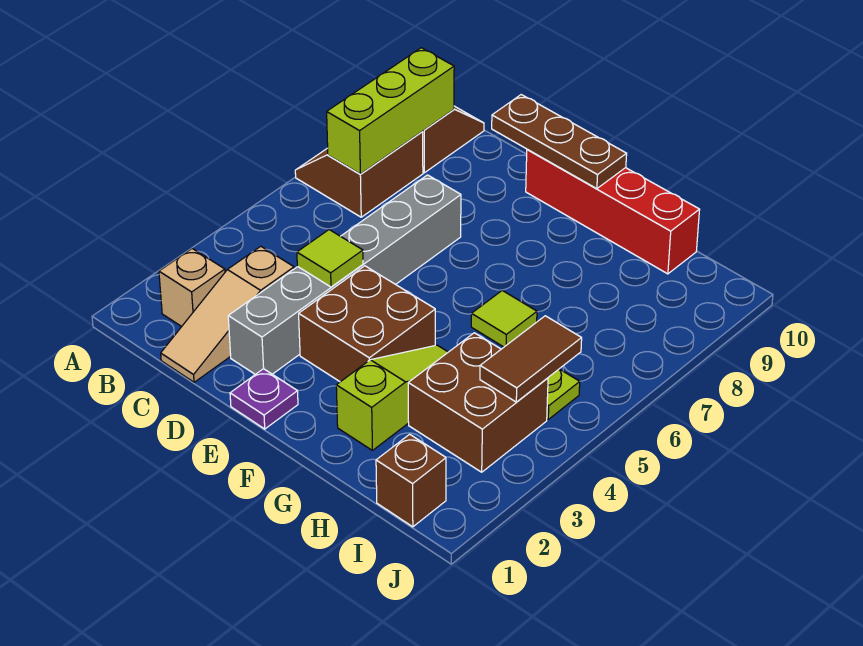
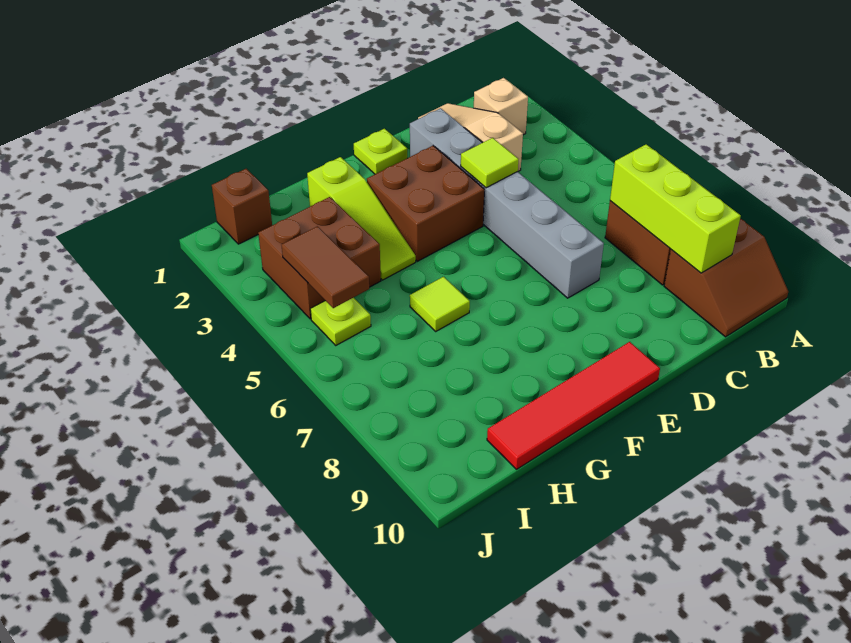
brown plate D10:F10 level 2 -> none
purple plate E1 level 1 -> lime plate E1 level 1
red brick E10:H10 level 1 -> red tile E10:H10 level 1

